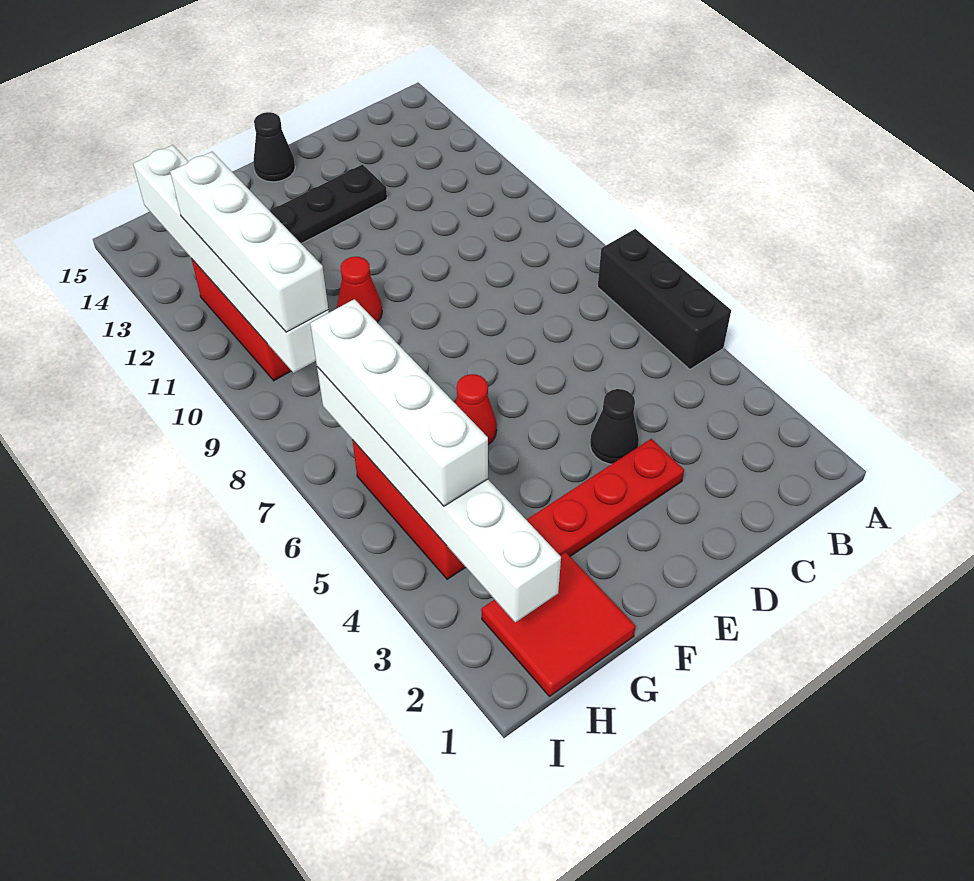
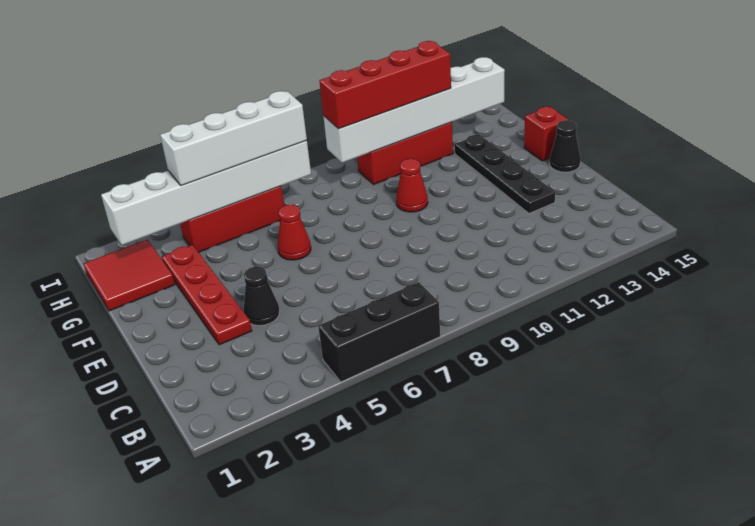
none -> red brick F15 level 1
white brick H9:H12 level 3 -> red brick H9:H12 level 3

